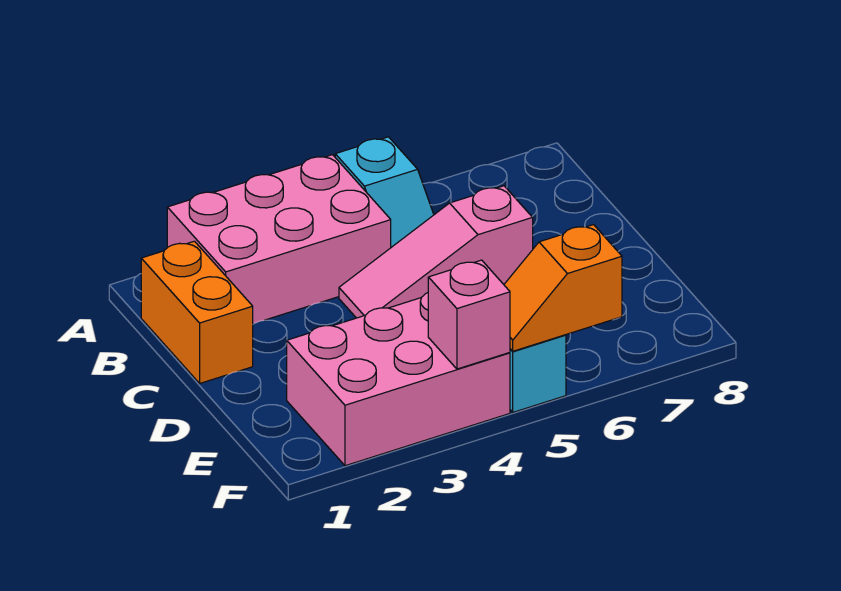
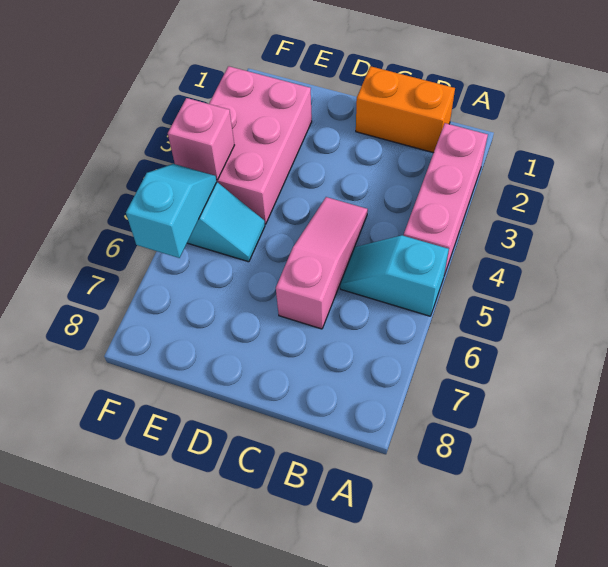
pink brick A2:B4 level 1 -> pink brick A2:A4 level 1
orange slope F5:F6 level 2 top 6 -> cyan slope F5:F6 level 2 top 6

